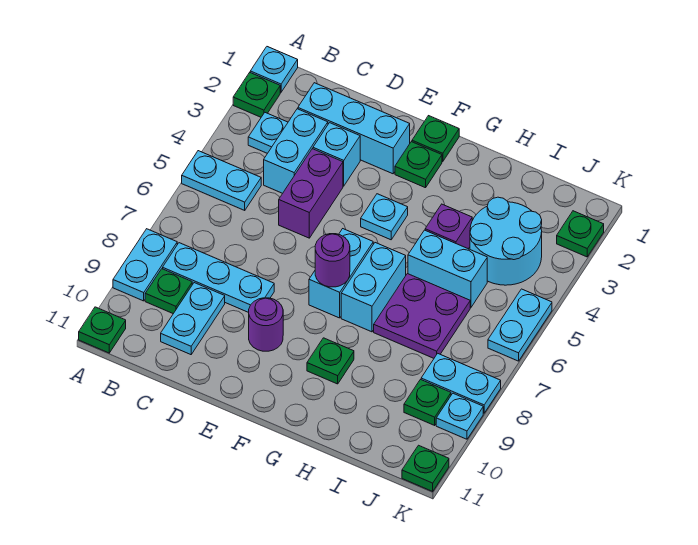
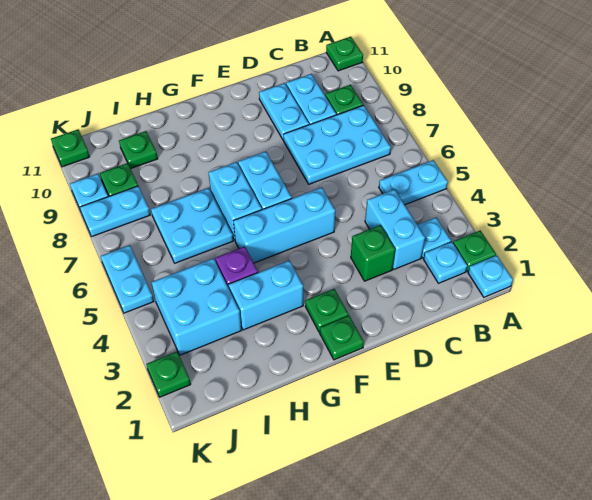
cyan plate A8:A9 level 1 -> cyan plate D9:D10 level 1
cyan plate B8:D8 level 1 -> cyan plate B7:D8 level 1
cyan brick C2:E2 level 1 -> cyan brick E5:G5 level 1
cyan brick D3 level 1 -> green brick D3 level 1
purple brick D4:D5 level 1 -> none
purple round brick E9 level 1 -> none
cyan plate F4 level 1 -> cyan plate B2 level 1
purple round brick F7 level 2 -> none
green plate G9 level 1 -> green plate I10 level 1
cyan brick H5:I5 level 1 -> cyan brick G3:H3 level 1
purple plate H6:I7 level 1 -> cyan plate H6:I7 level 1
cyan round brick I3:J4 level 1 -> cyan brick I3:J4 level 1

